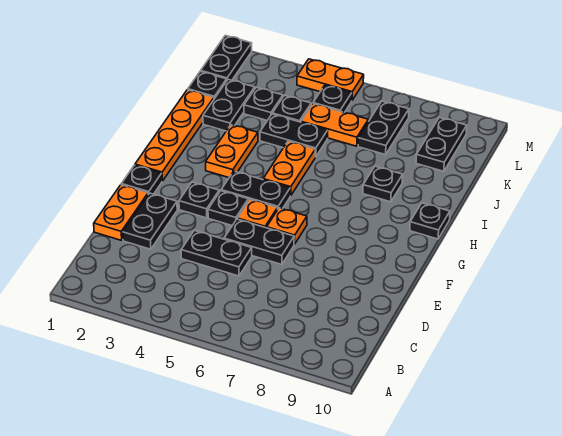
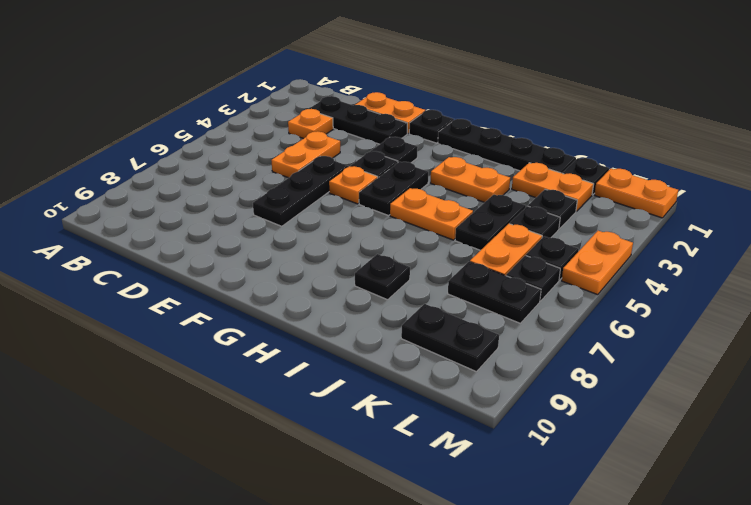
black plate D2:E2 level 1 -> black plate C2:E2 level 1
black plate D4:D5 level 1 -> orange plate D4:D5 level 1
black plate E5:E6 level 1 -> black plate E5:E7 level 1
orange plate F6 level 1 -> orange plate C3 level 1
orange plate G1:J1 level 1 -> black plate G1:J1 level 1
black plate H10 level 1 -> black plate L6 level 1
black plate J2:K2 level 1 -> orange plate J2:K2 level 1
black plate L1:M1 level 1 -> orange plate L1:M1 level 1

